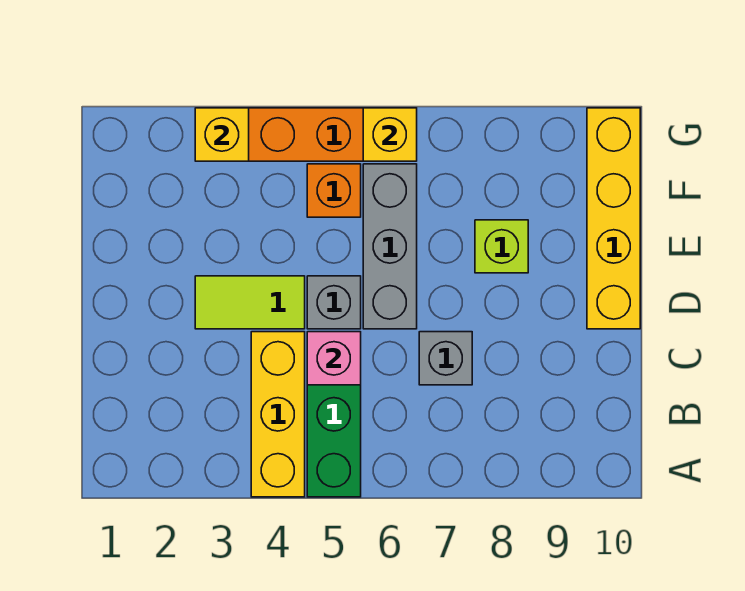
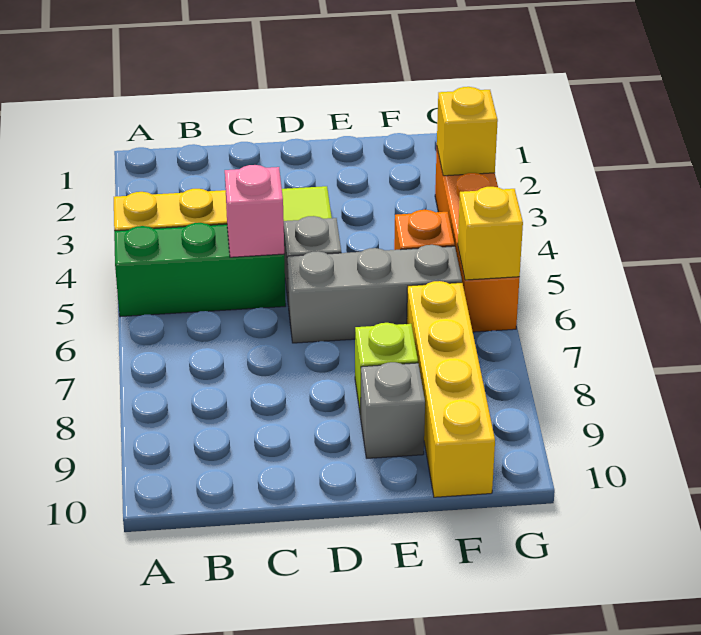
grey brick C7 level 1 -> grey brick E9 level 1
yellow brick D10:G10 level 1 -> yellow brick F7:F10 level 1

